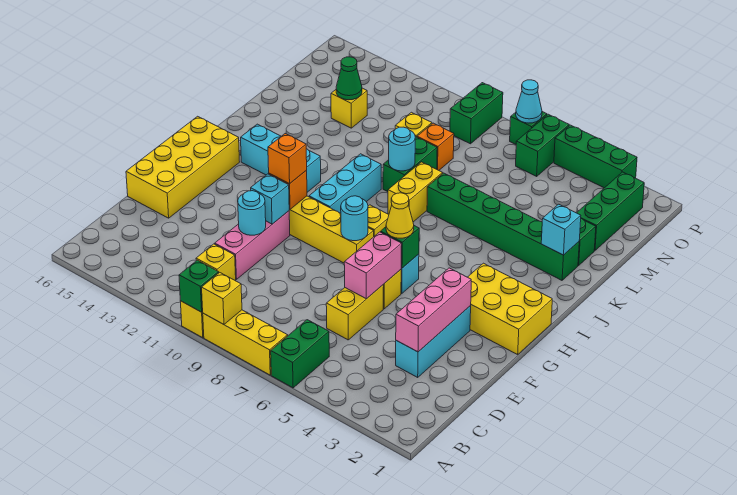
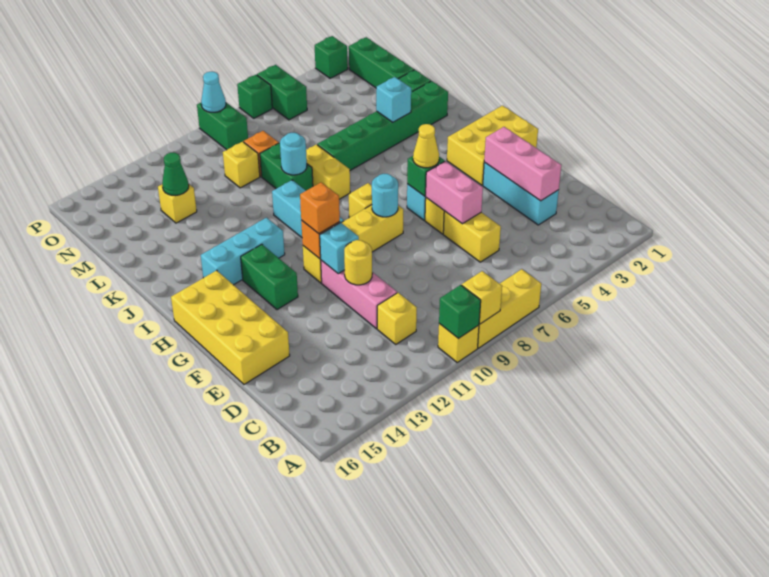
green brick A6:B6 level 1 -> green brick G13:H13 level 1
cyan round brick E11 level 2 -> yellow round brick E11 level 2
cyan brick K2 level 2 -> cyan brick K4 level 2
green brick P3:P5 level 1 -> green brick P3 level 1
cyan cone P7 level 2 -> cyan cone P9 level 2

